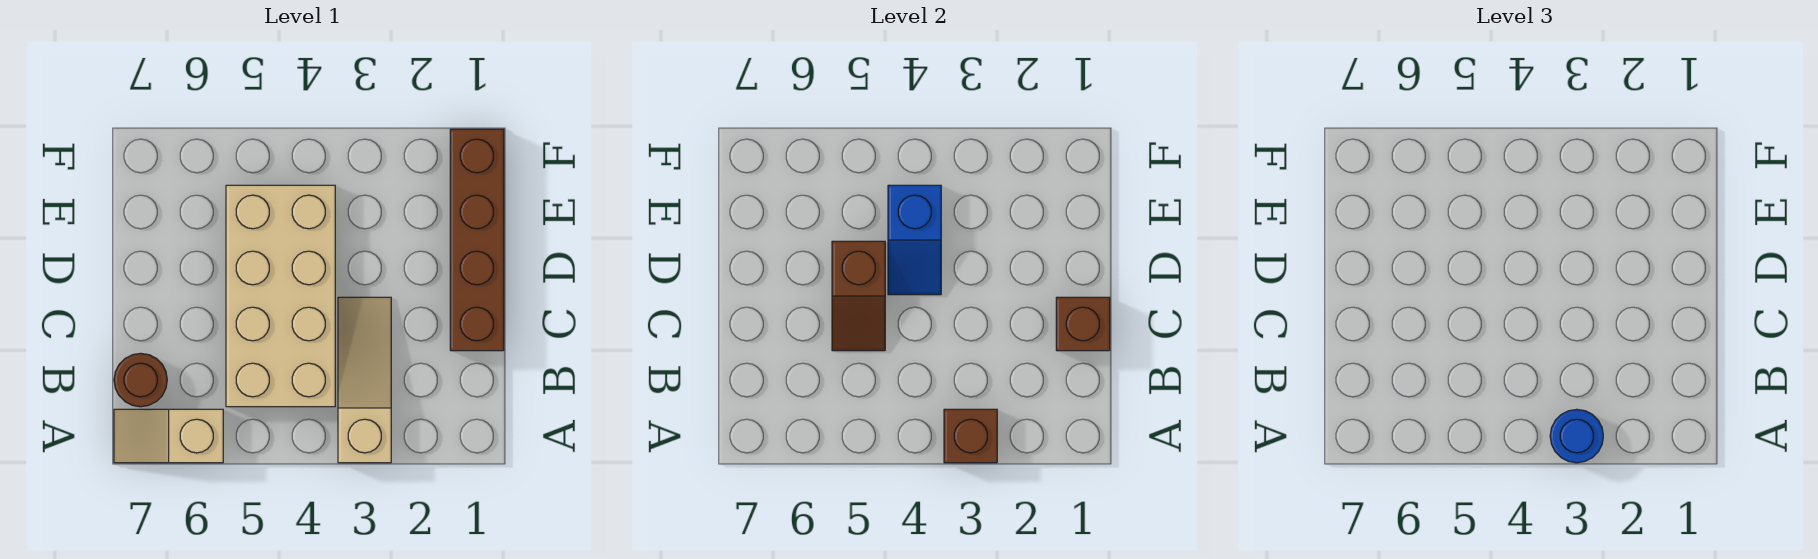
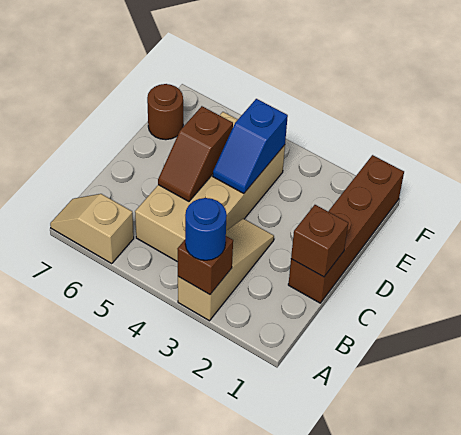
brown round brick B7 level 1 -> brown round brick E7 level 1

